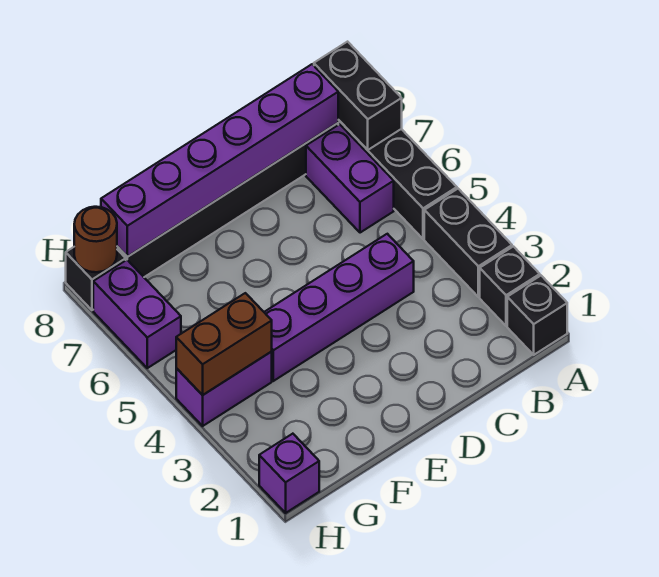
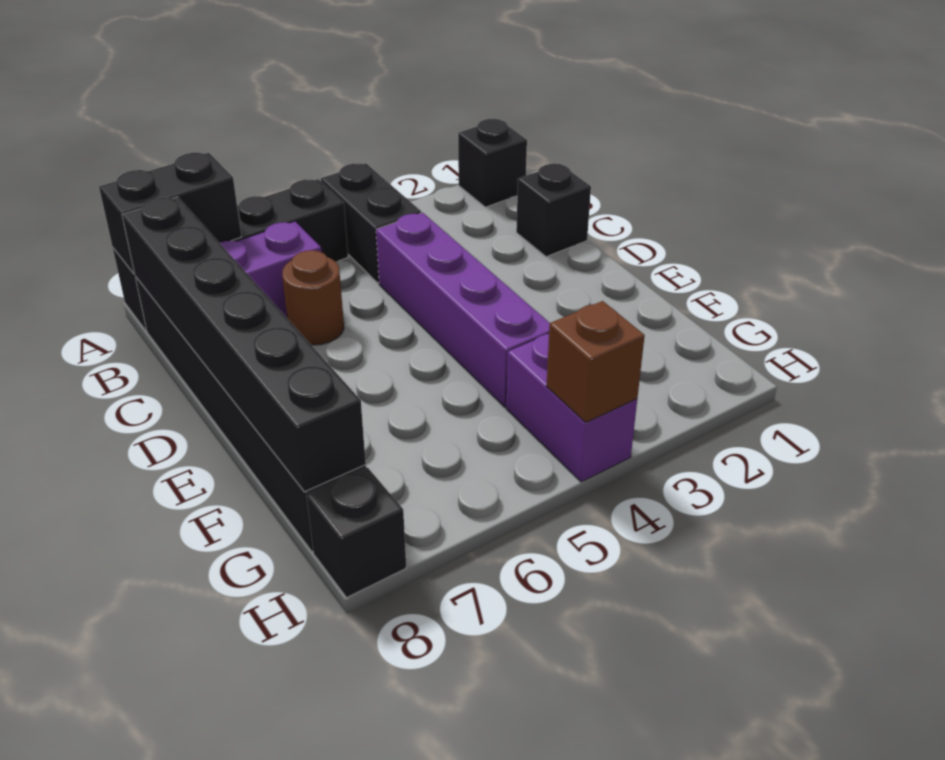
black brick A2 level 1 -> black brick C1 level 1
black brick A3:A4 level 1 -> black brick A4:B4 level 1
purple brick B8:G8 level 2 -> black brick B8:G8 level 2
brown brick G4:H4 level 2 -> brown brick H4 level 2
purple brick H1 level 1 -> none
purple brick H6:H7 level 1 -> none
brown round brick H8 level 2 -> brown round brick C6 level 1

